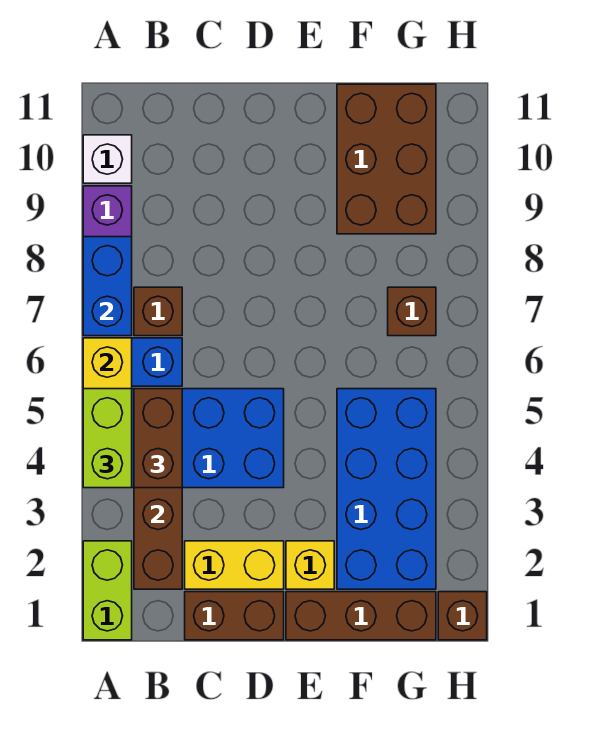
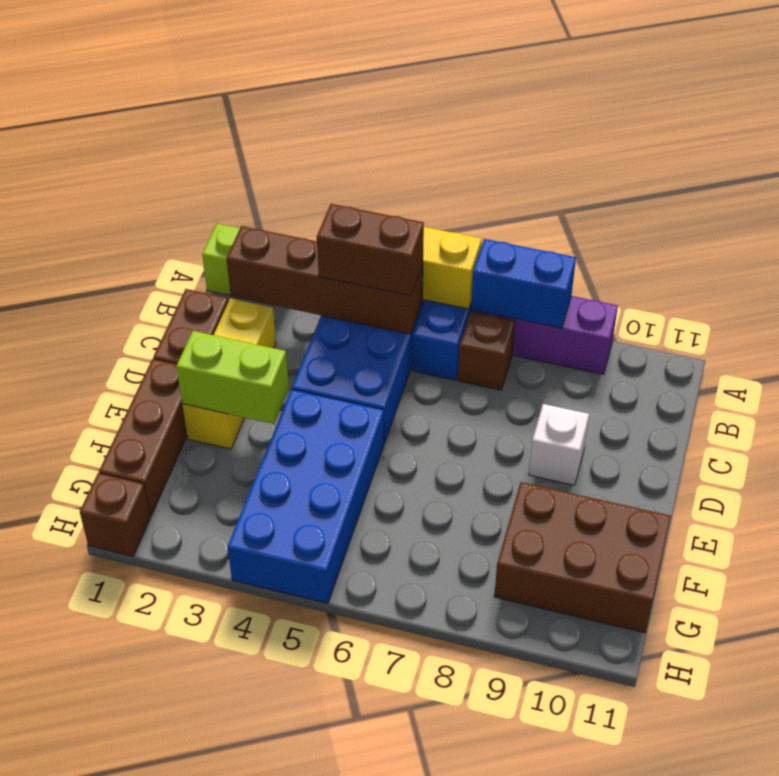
lime brick A4:A5 level 3 -> lime brick E2:E3 level 2
white brick A10 level 1 -> white brick D9 level 1
blue brick F2:G5 level 1 -> blue brick E4:H5 level 1
brown brick G7 level 1 -> none

